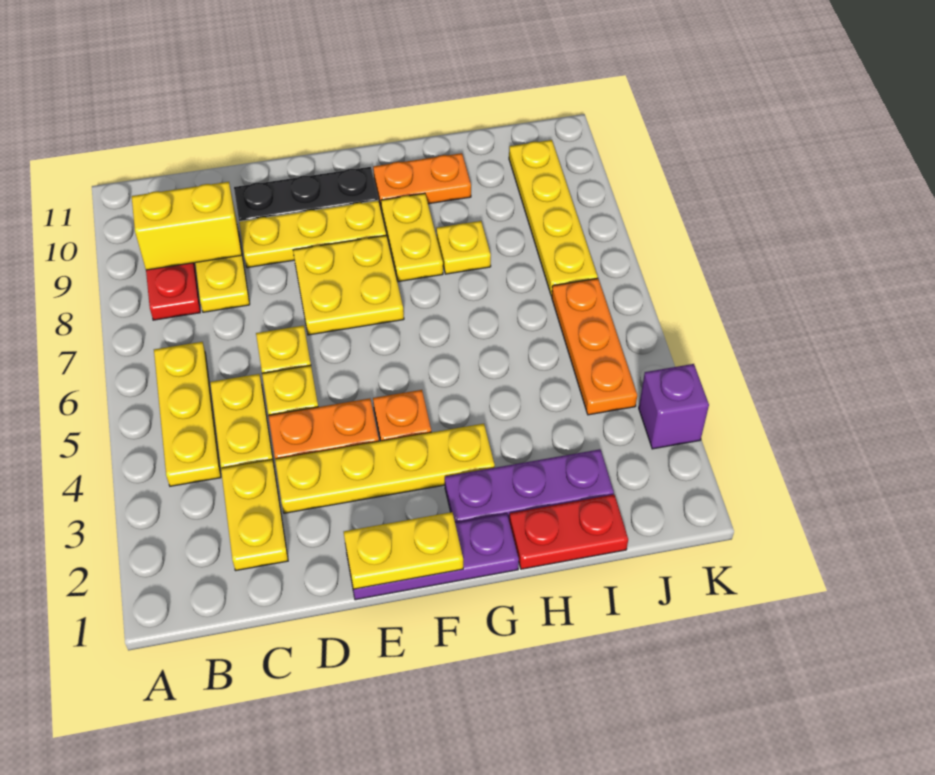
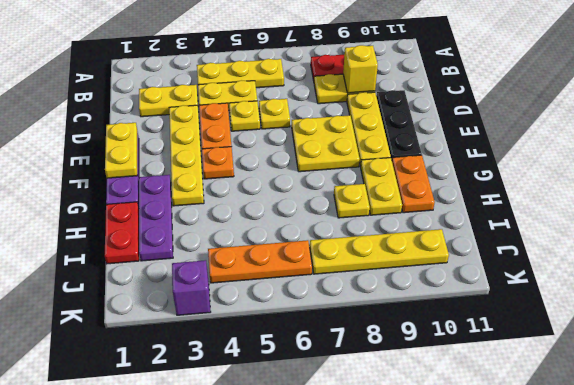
yellow brick B9:C9 level 2 -> yellow brick C9 level 2
yellow plate G8:G9 level 1 -> yellow plate G9:H9 level 1

